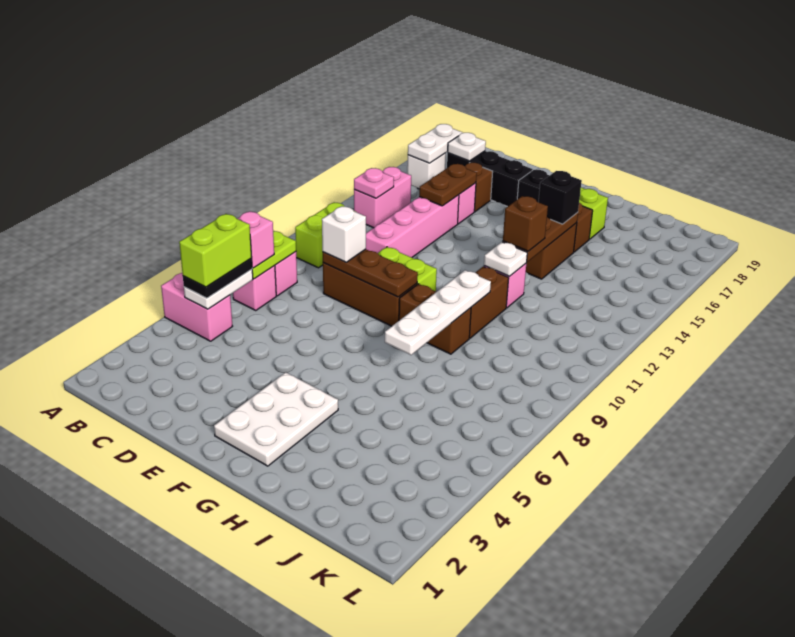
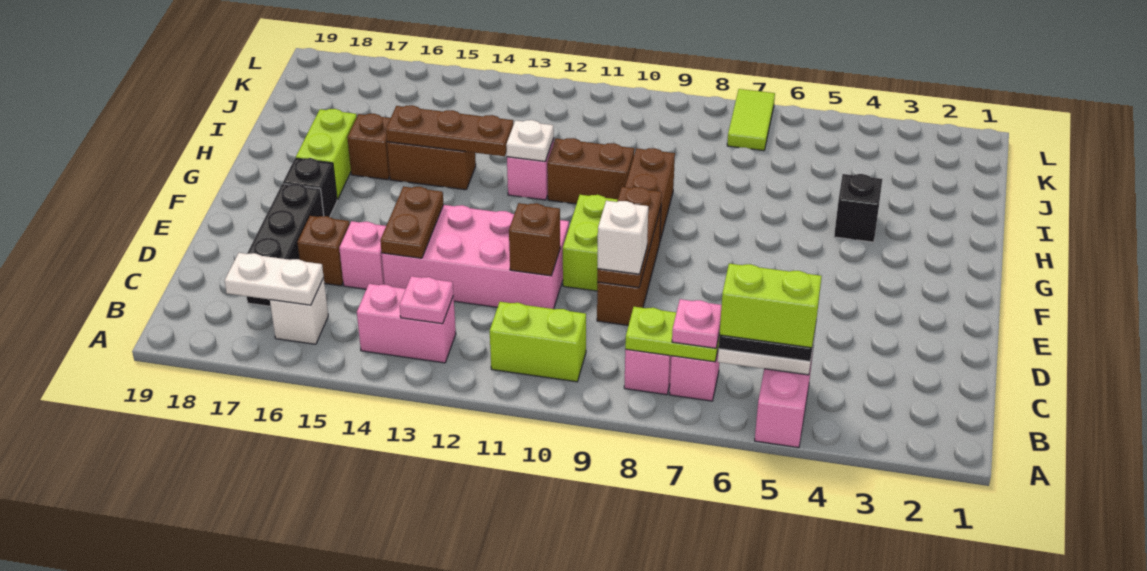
pink brick B7 level 3 -> pink plate B7 level 3
white plate C17 level 2 -> none
pink brick D11:D14 level 1 -> pink brick D11:E14 level 1
brown plate D14:D15 level 2 -> brown plate D14:E14 level 2
white plate F2:G4 level 1 -> none
white plate H7:H10 level 2 -> none
brown brick H13 level 3 -> brown brick D11 level 2
black brick H15 level 3 -> black brick H4 level 1
none -> lime tile K7:L7 level 1

